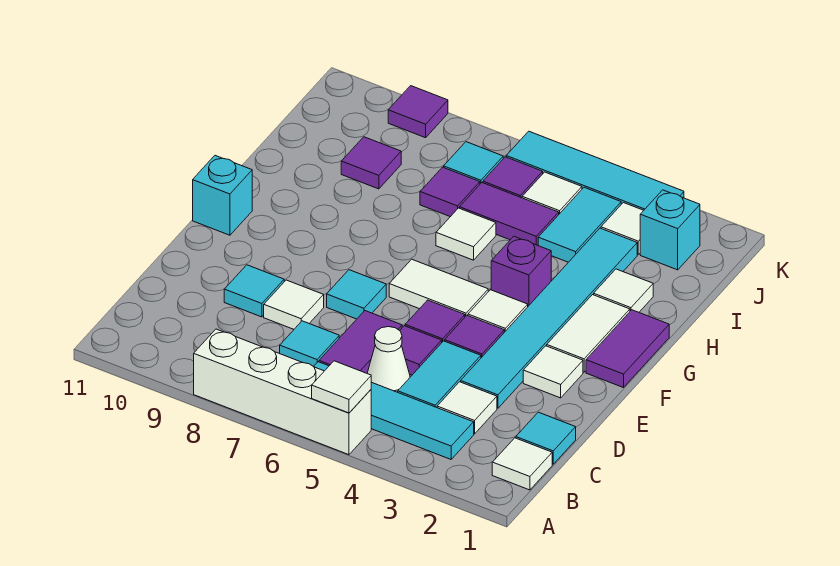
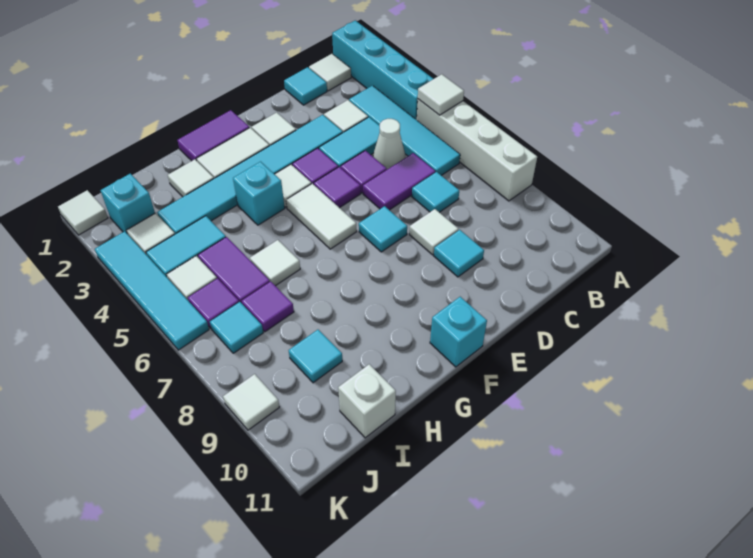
none -> cyan brick A1:A4 level 1
purple brick G4 level 1 -> cyan brick G4 level 1
purple tile I9 level 1 -> cyan tile I9 level 1
none -> white brick I11 level 1
none -> white tile K1 level 1
purple tile K9 level 1 -> white tile K9 level 1

